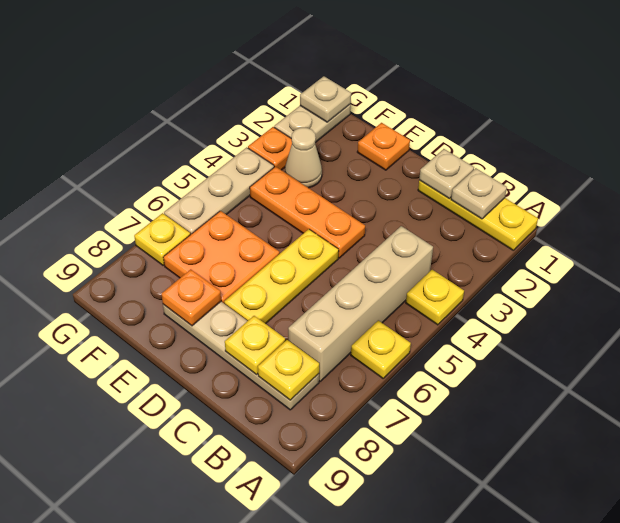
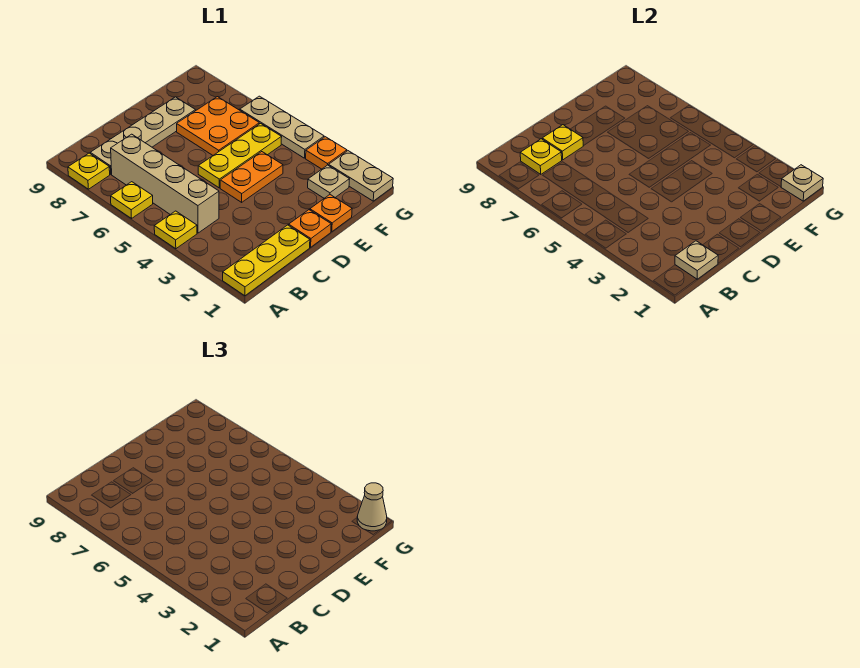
tan plate C1 level 2 -> tan plate F2 level 1
orange plate D4:F4 level 1 -> orange plate D4:E4 level 1
yellow plate D5:D7 level 1 -> yellow plate D5:F5 level 1
orange plate E8 level 2 -> orange plate D1 level 1
tan cone F3 level 1 -> tan cone G1 level 3
yellow plate G7 level 1 -> yellow plate A8 level 1

